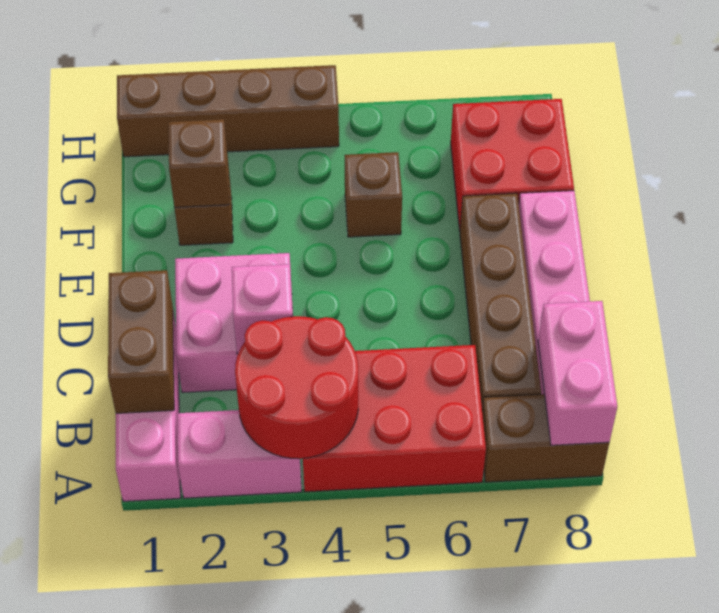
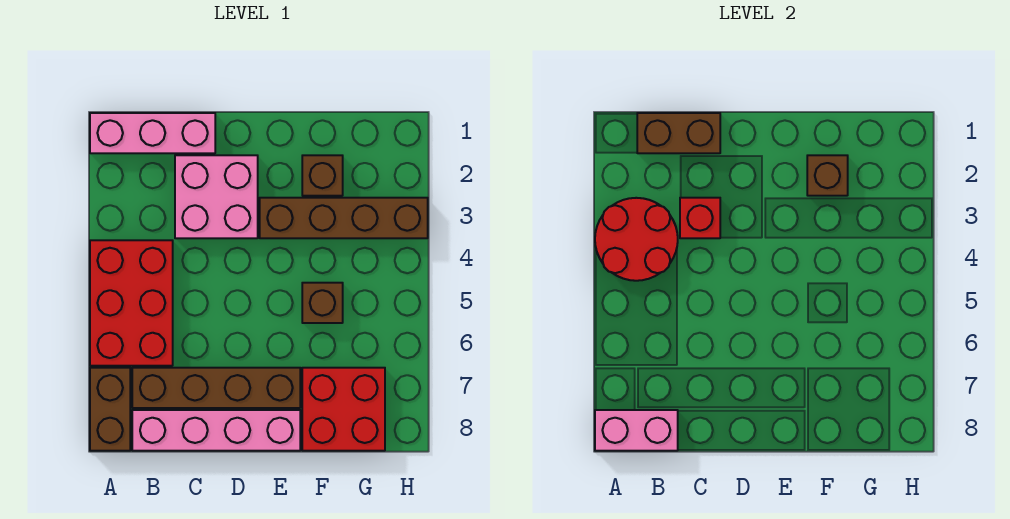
pink brick A2:A3 level 1 -> none
pink brick C3 level 2 -> red brick C3 level 2
brown brick H1:H4 level 1 -> brown brick E3:H3 level 1

